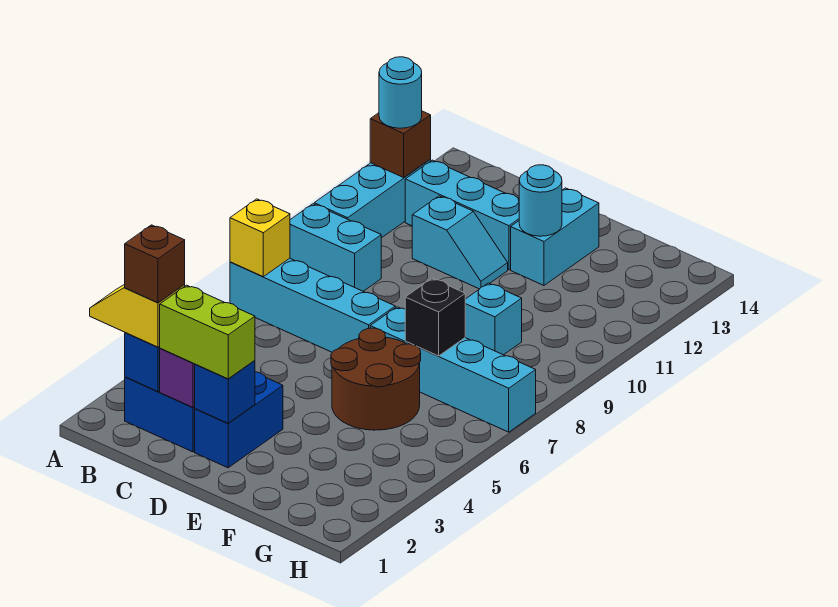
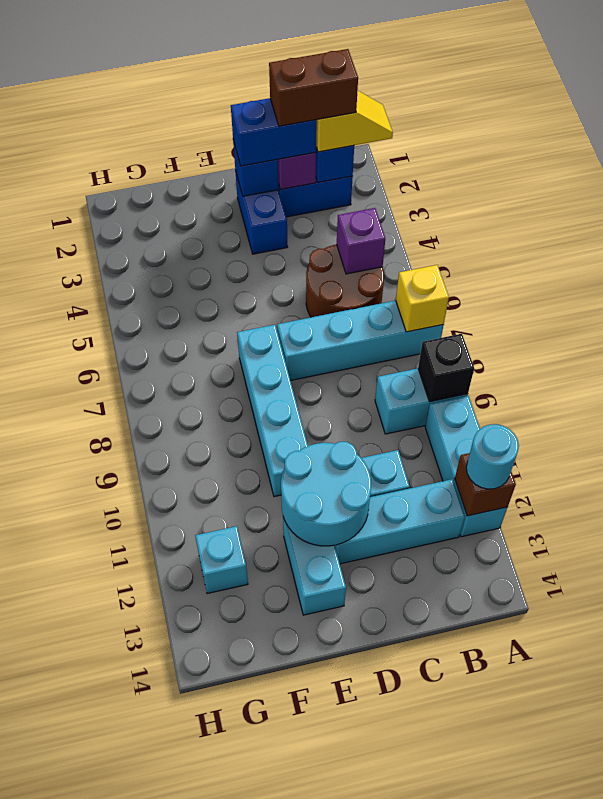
brown brick B2 level 4 -> brown brick B2:C2 level 4
none -> purple brick B5 level 2
lime brick C2:D2 level 3 -> blue brick C2:D2 level 3
brown round brick E5:F6 level 1 -> brown round brick B5:C6 level 1
cyan brick E7:H7 level 1 -> cyan brick E7:E10 level 1
cyan round brick E12 level 2 -> cyan round brick D11:E12 level 2
black brick F7 level 2 -> black brick A9 level 2
cyan brick F9 level 1 -> cyan brick G12 level 1

